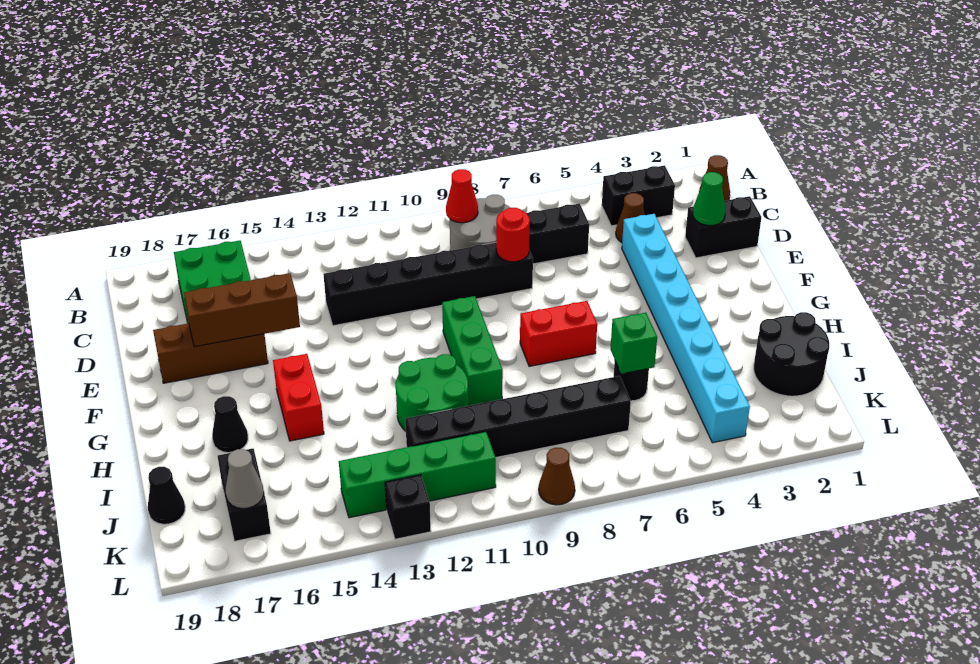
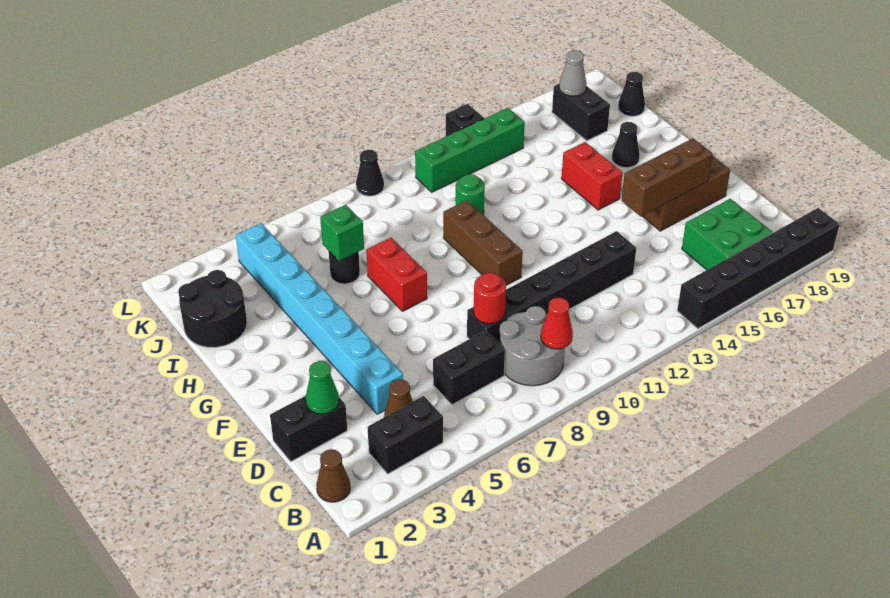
green brick F10:H10 level 1 -> brown brick F10:H10 level 1
red brick G7:G8 level 1 -> red brick G7:H7 level 1
green round brick H11:I12 level 1 -> green round brick I11 level 1
black brick J7:J12 level 1 -> black brick A14:A19 level 1
brown cone L9 level 1 -> black cone L9 level 1

